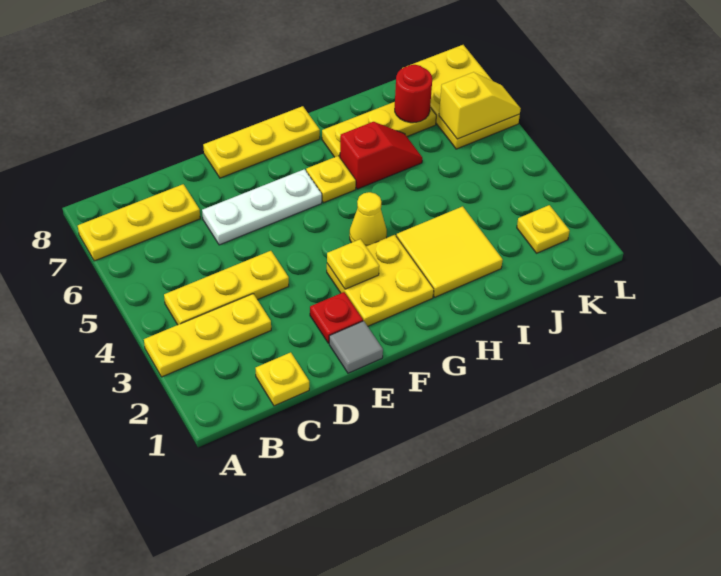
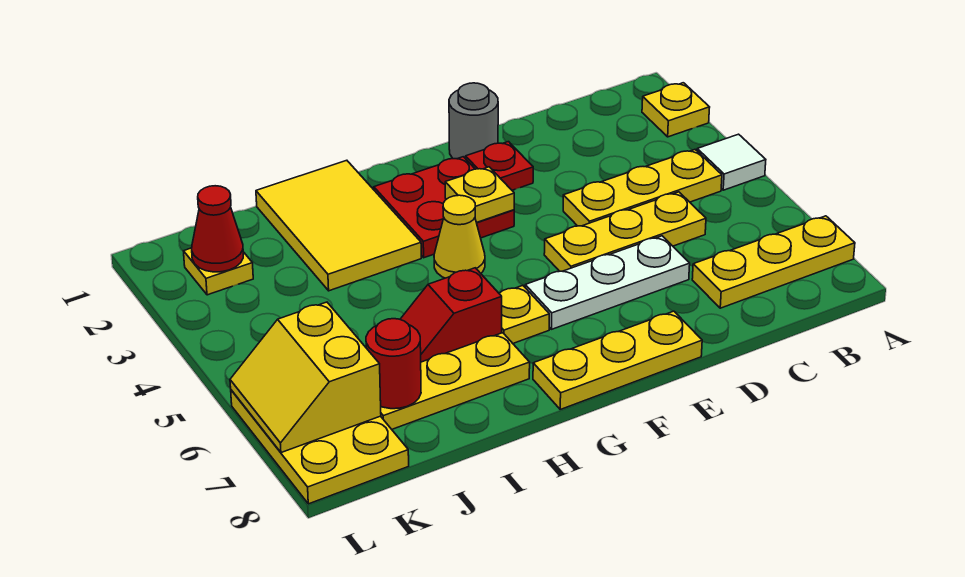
yellow plate A3:C3 level 1 -> yellow plate C5:E5 level 1
none -> white tile A4 level 1
yellow plate C1 level 1 -> yellow plate A2 level 1
grey tile E1 level 1 -> grey round brick E1 level 1
yellow plate F2:G3 level 1 -> red plate F2:G3 level 1
yellow tile H2:I3 level 1 -> yellow tile H1:I3 level 1
none -> red cone K2 level 2
yellow slope K6:L6 level 2 top K -> yellow slope K6:L7 level 2 top K

